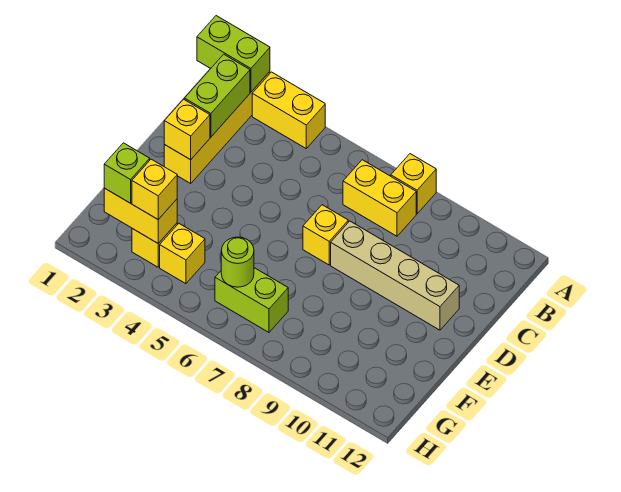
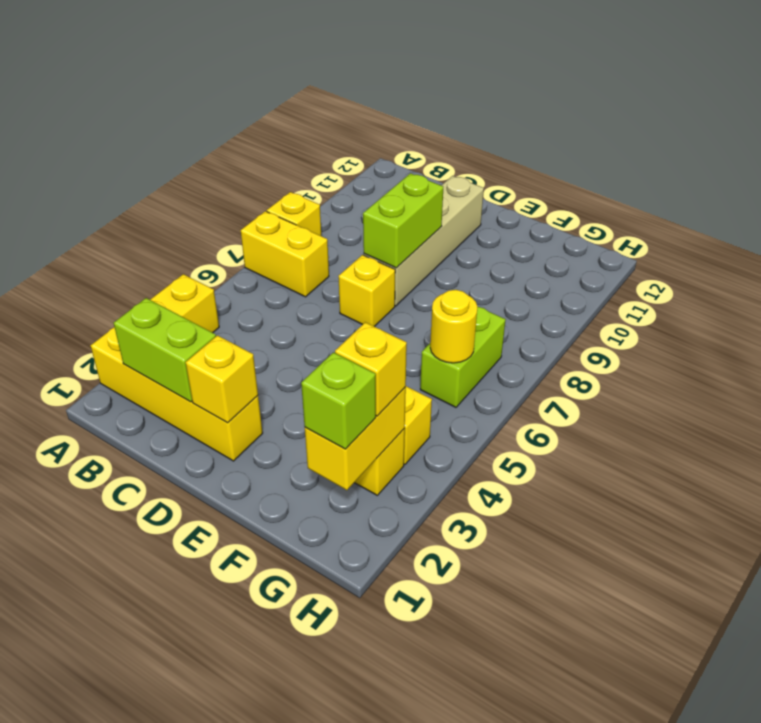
lime brick A1:A2 level 2 -> lime brick D8:D9 level 2
yellow brick B7:B8 level 1 -> yellow brick A7:B7 level 1
lime round brick G6 level 2 -> yellow round brick G6 level 2

